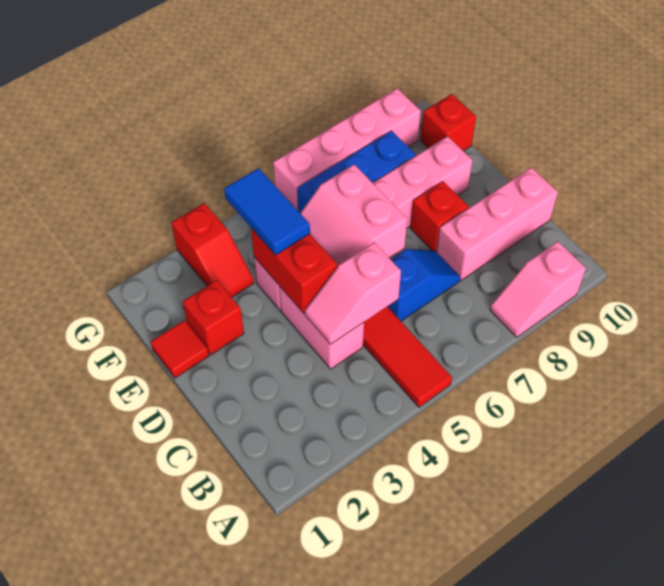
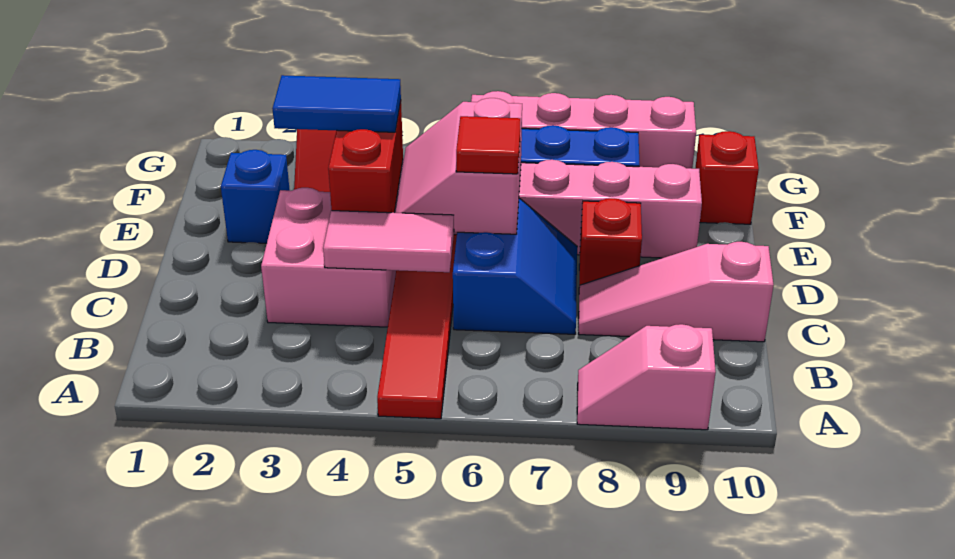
pink brick C4:D4 level 1 -> pink brick C3:D4 level 1
pink slope C4:C5 level 2 top 5 -> pink tile C4:C5 level 2
blue slope C6:C7 level 1 top 6 -> blue slope C6:D7 level 1 top 6
pink brick C8:C10 level 1 -> pink slope C8:C10 level 1 top 10
red tile E1 level 1 -> red tile D6 level 3
red brick E2 level 1 -> blue brick E2 level 1
blue tile E4:F4 level 3 -> blue tile E3:E4 level 3

